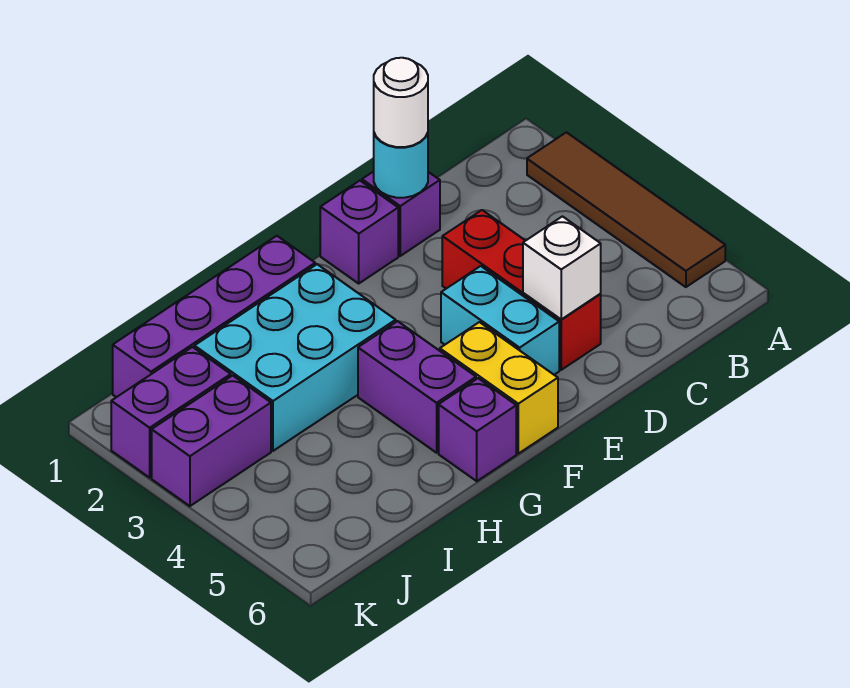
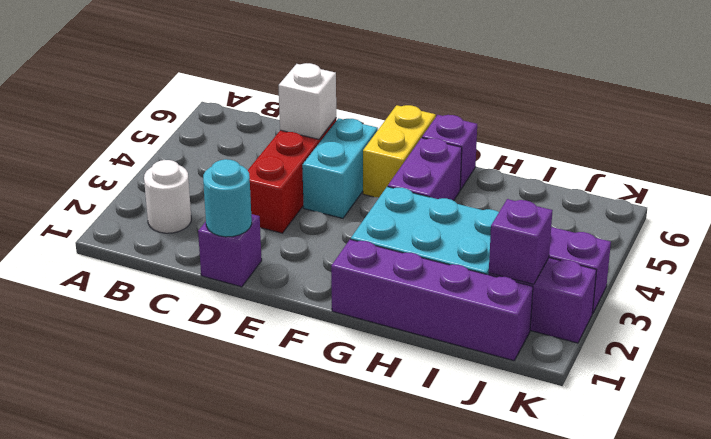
brown tile A2:A5 level 1 -> none
white round brick D1 level 3 -> white round brick B2 level 1
purple brick E1 level 1 -> purple brick J2 level 2

